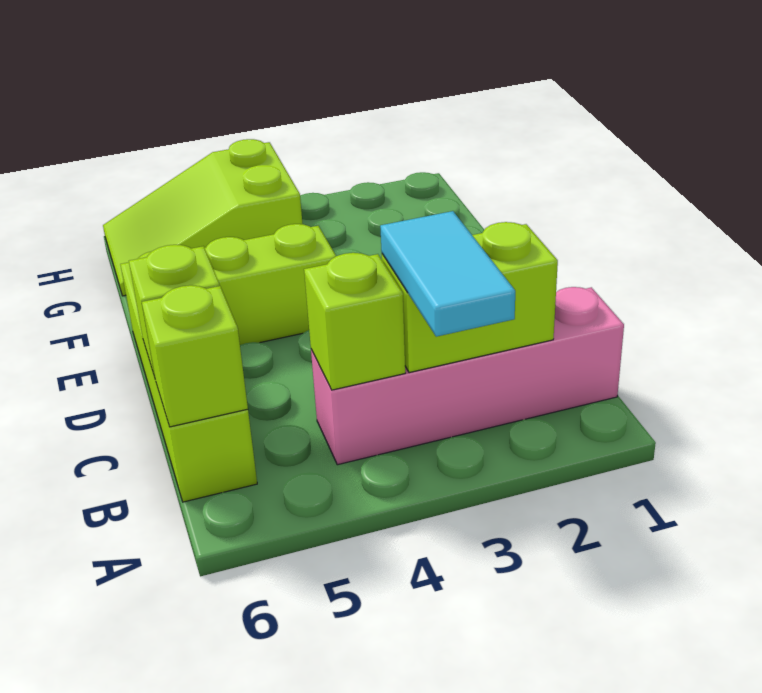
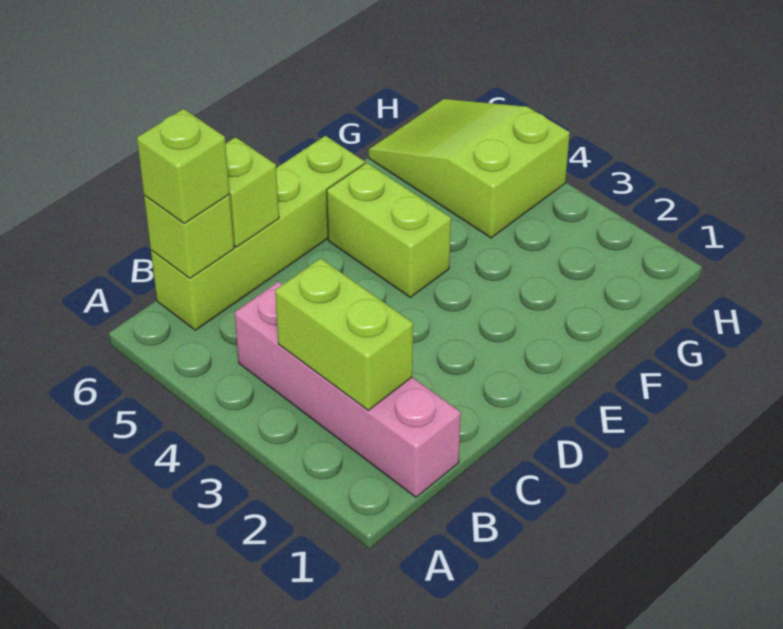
cyan tile A3:B3 level 3 -> none
lime brick B4 level 2 -> lime brick B6 level 3

